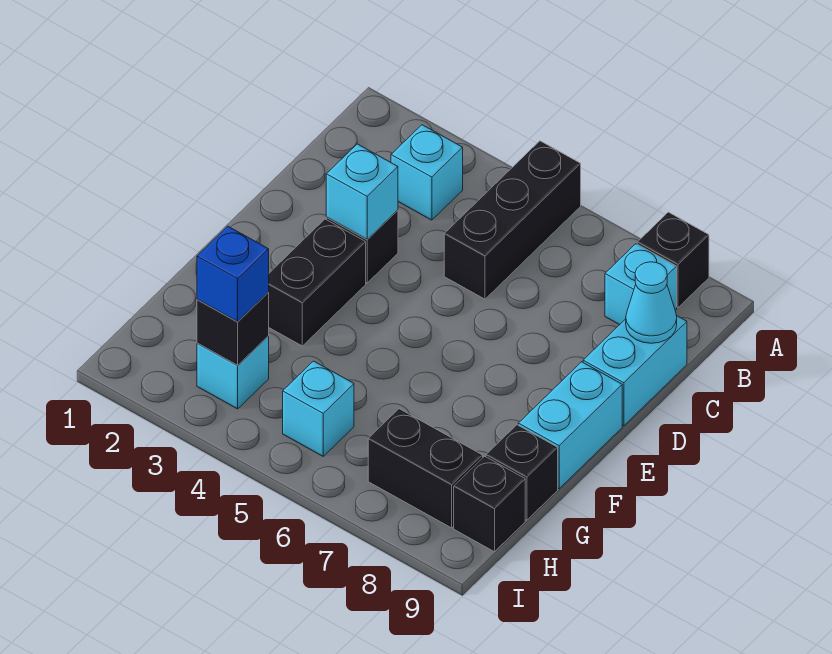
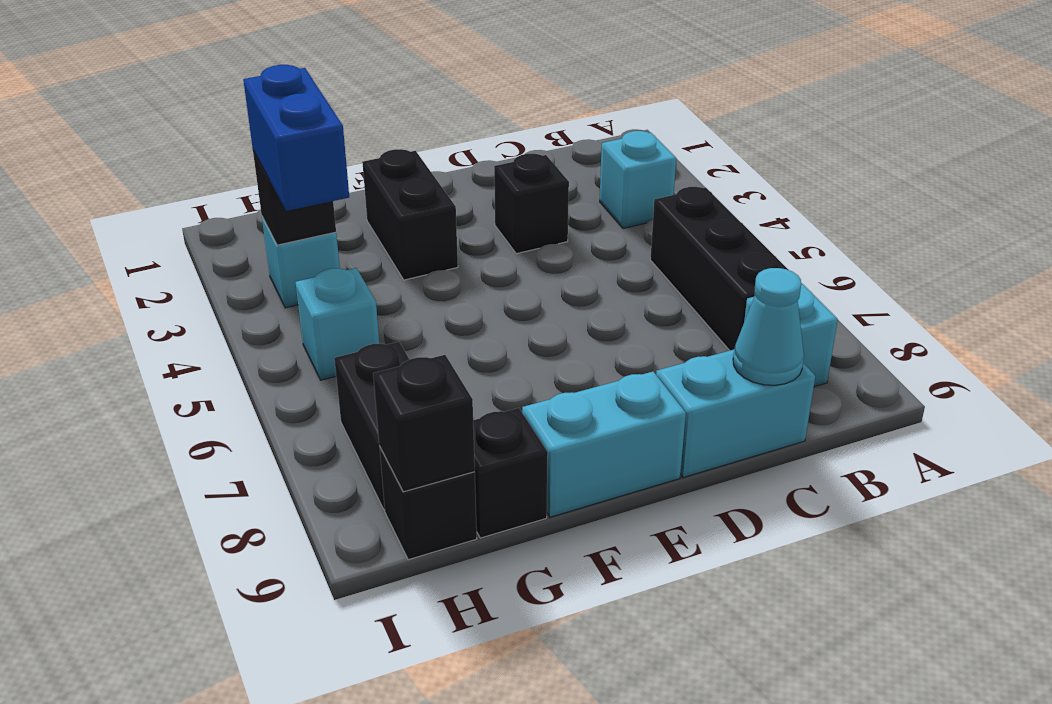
black brick A5:C5 level 1 -> black brick B5:B7 level 1
black brick A8 level 1 -> black brick H9 level 2
cyan brick D3 level 2 -> none
black brick E3:F3 level 1 -> black brick F2:F3 level 1
blue brick H3 level 3 -> blue brick H3:H4 level 3

